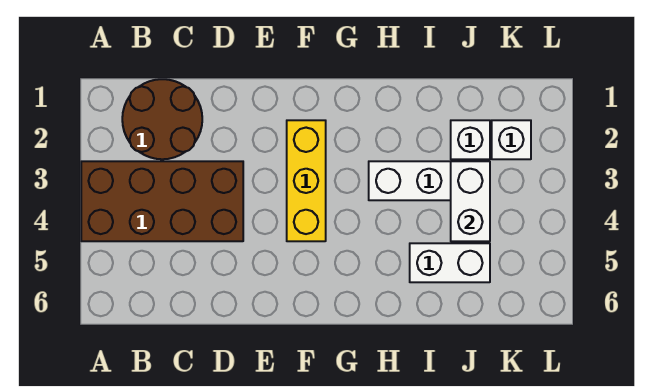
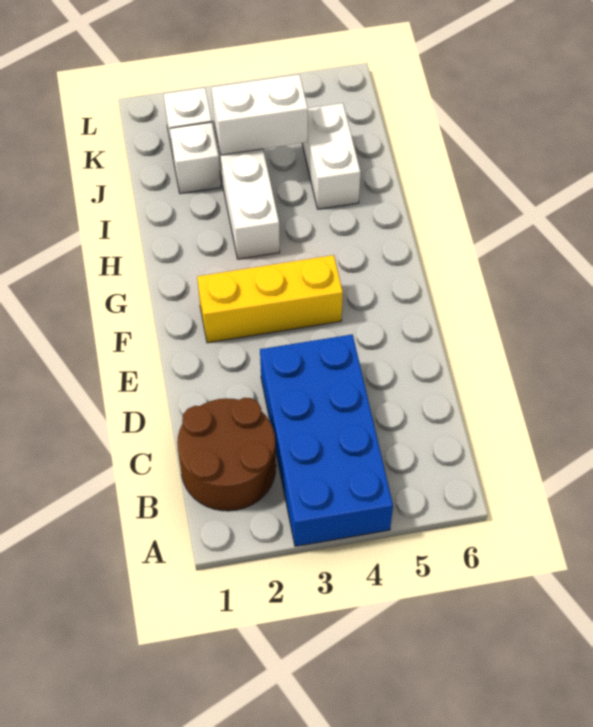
brown brick A3:D4 level 1 -> blue brick A3:D4 level 1

